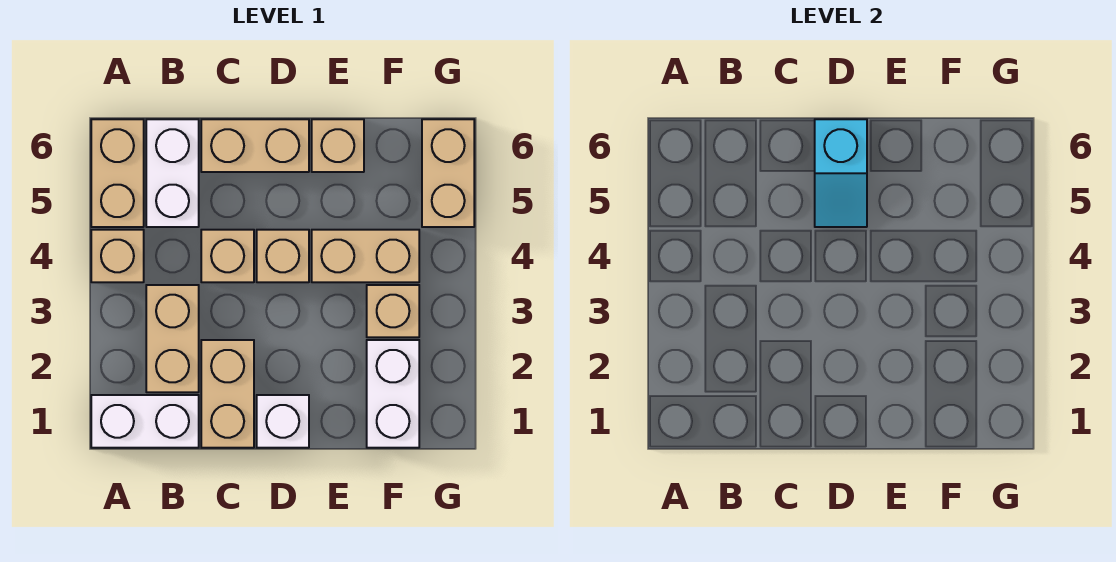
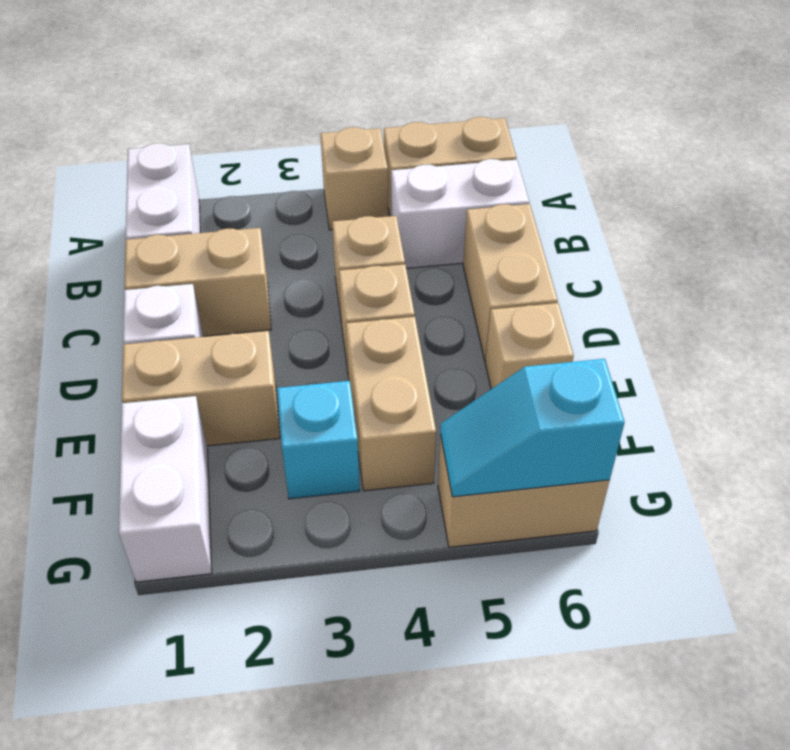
tan brick B2:B3 level 1 -> tan brick E1:E2 level 1
cyan slope D5:D6 level 2 top 6 -> cyan slope G5:G6 level 2 top 6
white brick F1:F2 level 1 -> white brick F1:G1 level 1
tan brick F3 level 1 -> cyan brick F3 level 1

